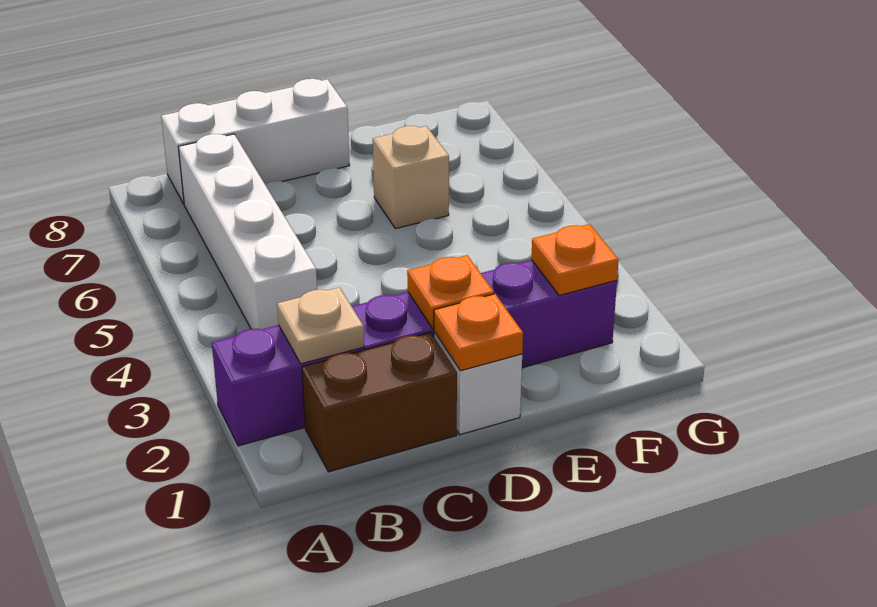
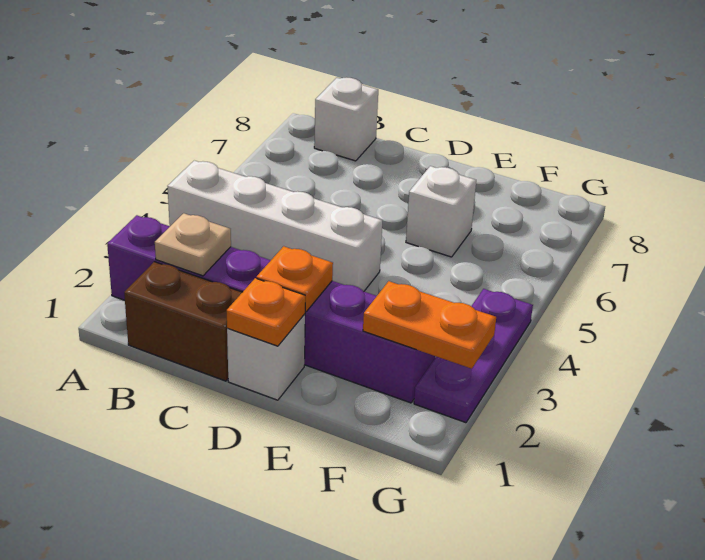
white brick B4:B7 level 1 -> white brick A4:D4 level 1
white brick B8:D8 level 1 -> white brick B8 level 1
tan brick E6 level 1 -> white brick E6 level 1
orange plate F2 level 2 -> orange plate F2:G2 level 2
none -> purple plate G2:G4 level 1

